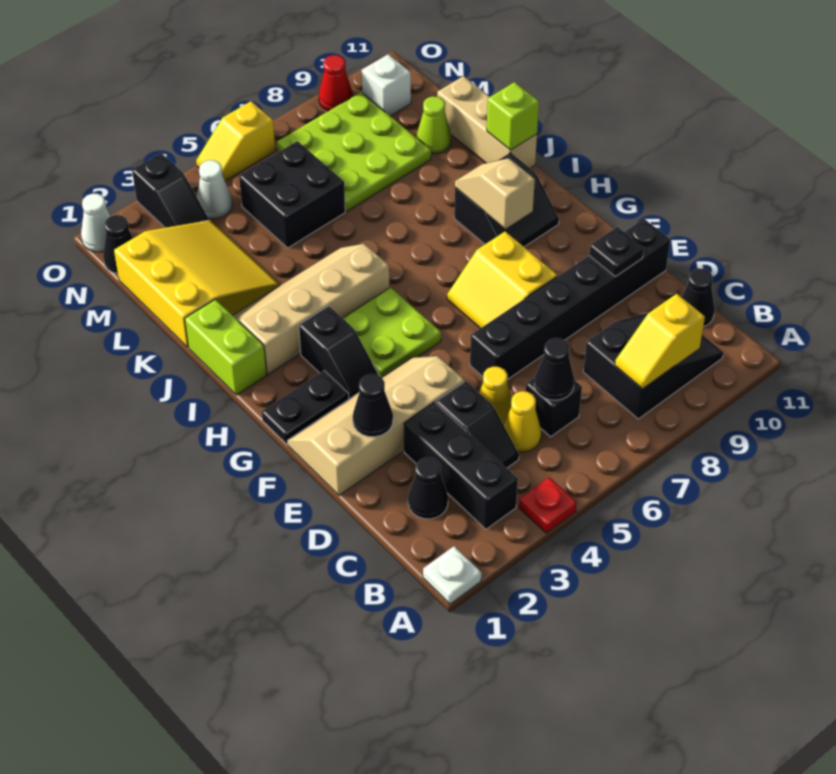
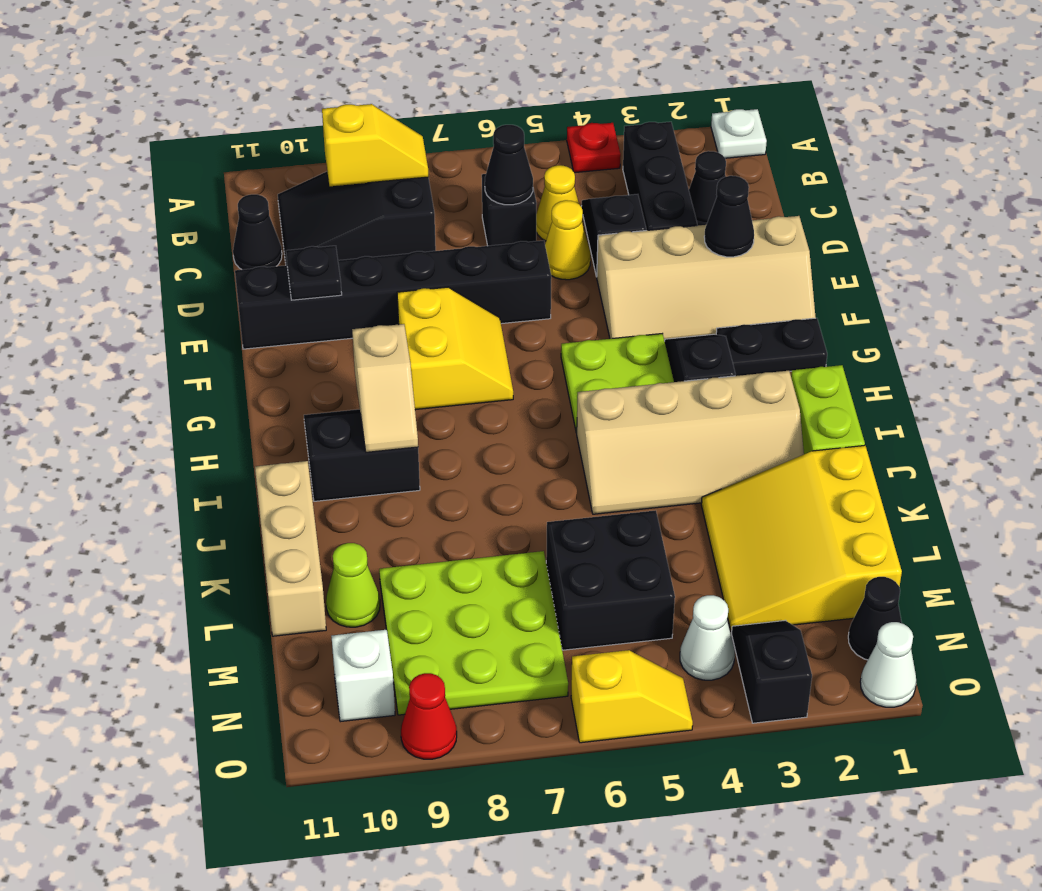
lime brick J11 level 2 -> none

